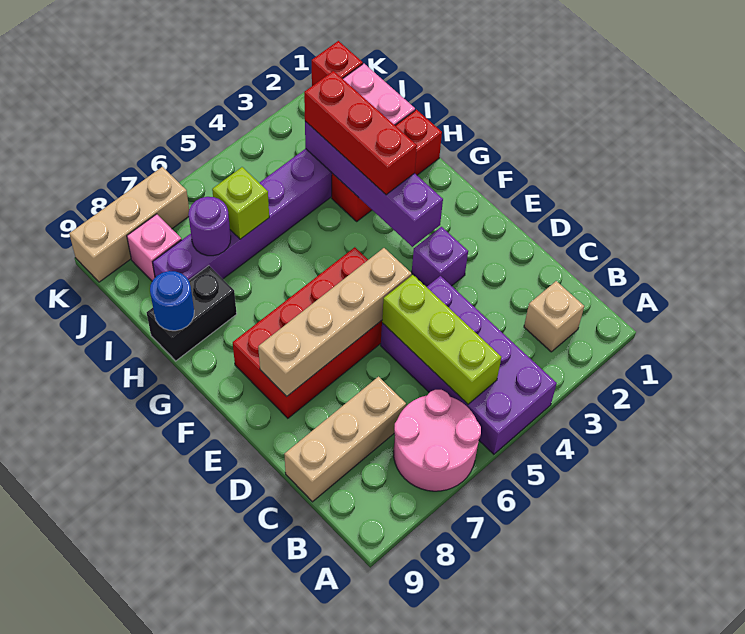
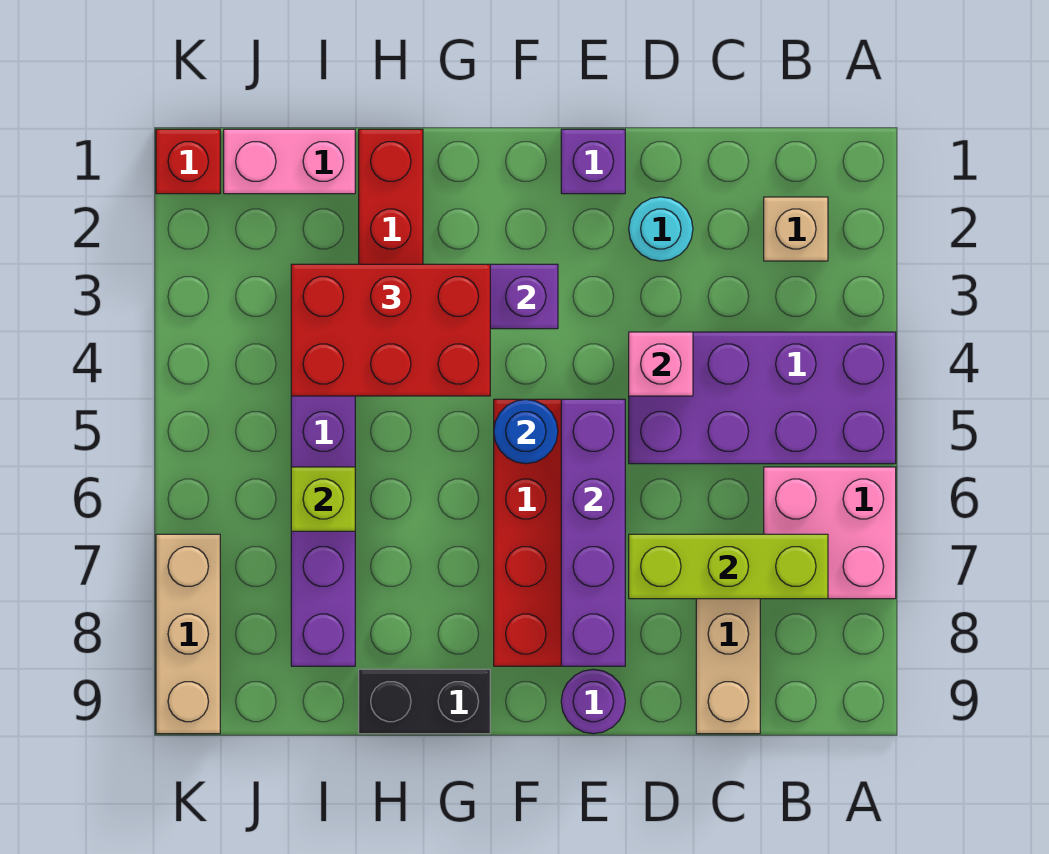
pink round brick A6:B7 level 1 -> pink brick A6:B7 level 1
lime brick B5:D5 level 2 -> lime brick B7:D7 level 2
none -> cyan round brick D2 level 1
purple brick E3 level 1 -> purple brick E1 level 1
tan brick E5:E8 level 2 -> purple brick E5:E8 level 2
red brick G3:I3 level 3 -> red brick G3:I4 level 3
black brick H8:H9 level 1 -> black brick G9:H9 level 1
blue round brick H9 level 2 -> blue round brick F5 level 2
purple round brick I7 level 2 -> purple round brick E9 level 1
pink brick J8 level 1 -> pink brick D4 level 2

